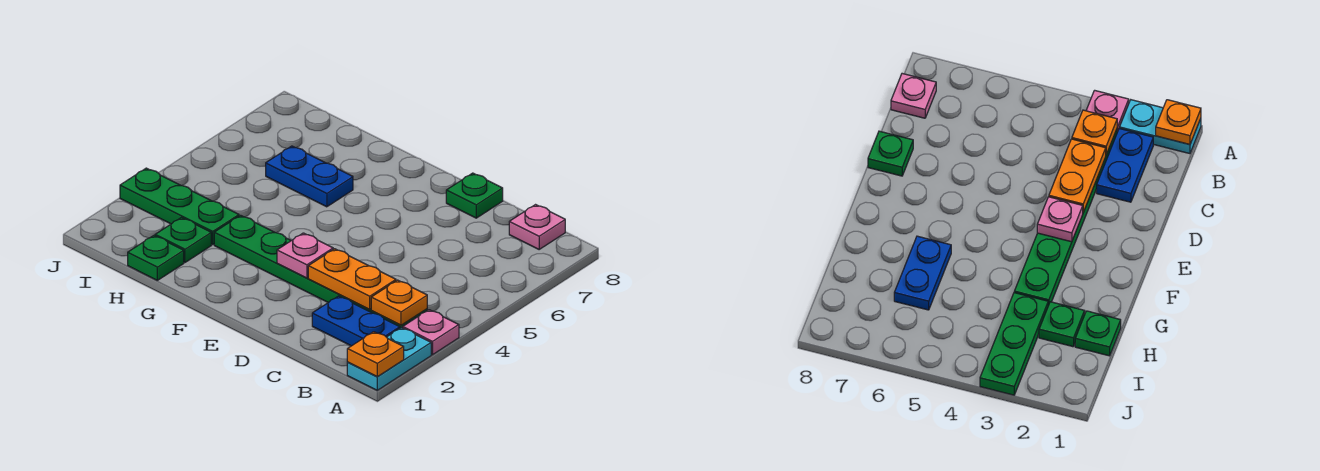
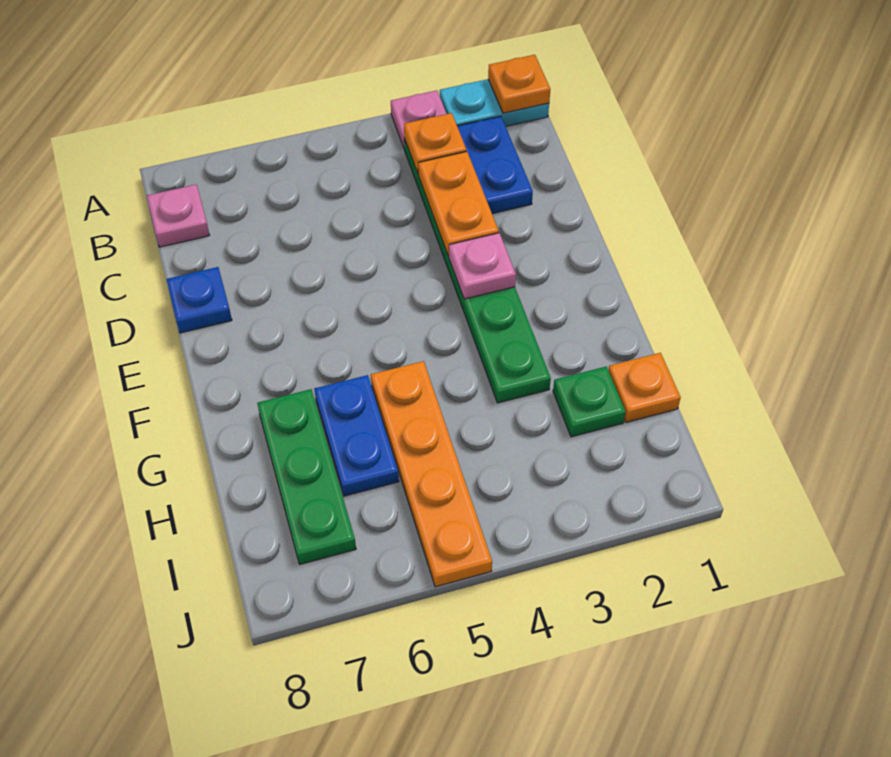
green plate D8 level 1 -> blue plate D8 level 1
none -> orange plate G5:J5 level 1
green plate H1 level 1 -> orange plate H1 level 1
green plate H3:J3 level 1 -> green plate G7:I7 level 1

